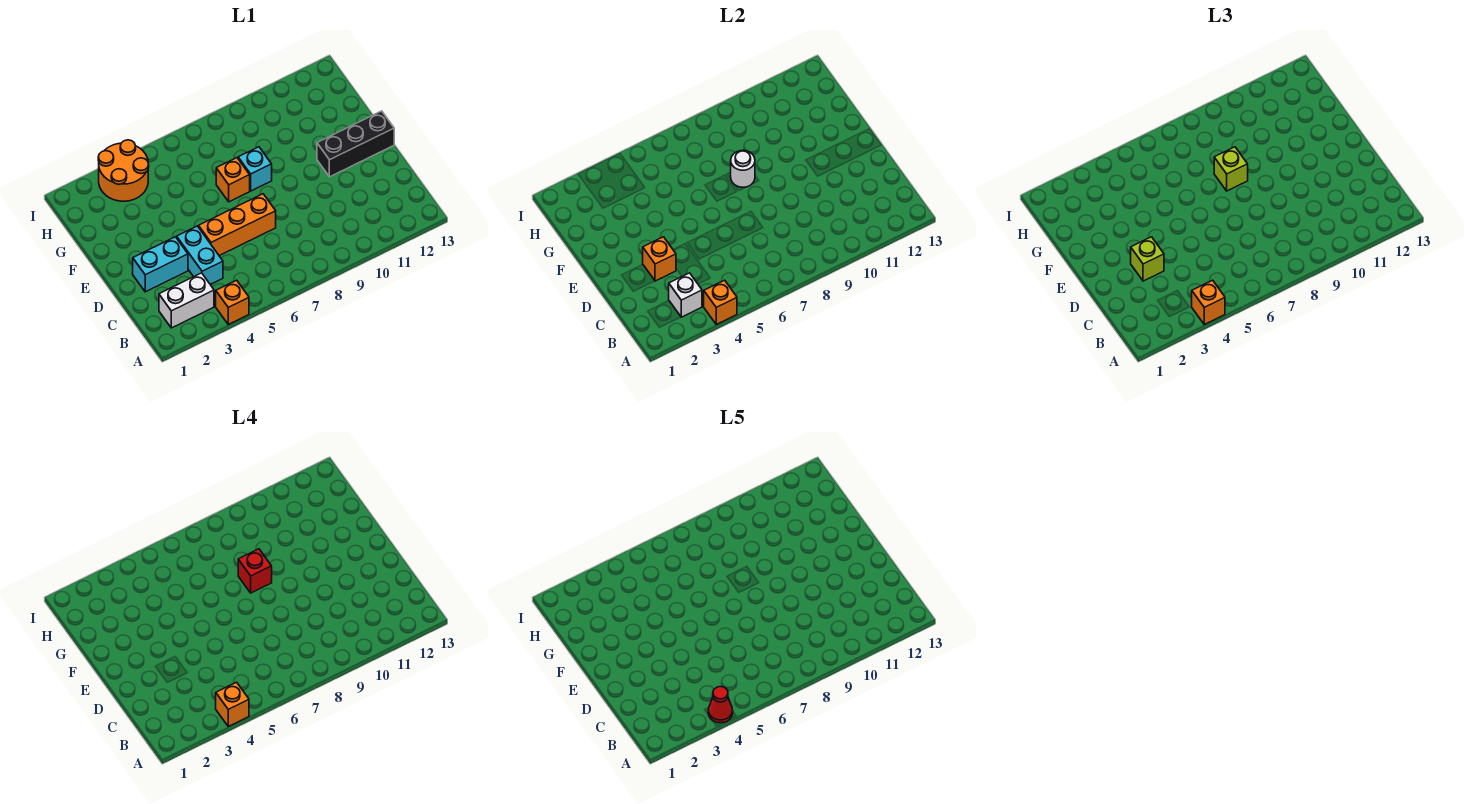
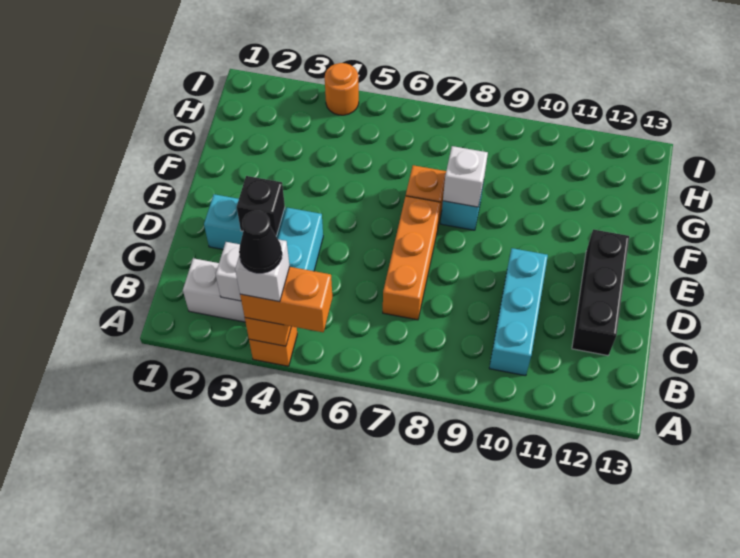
orange brick A4 level 3 -> orange brick A4:A5 level 3
orange brick A4 level 4 -> white brick A4 level 4
red cone A4 level 5 -> black cone A4 level 5
none -> cyan brick B10:D10 level 1
orange brick D3 level 2 -> black brick D3 level 2
lime brick D3 level 3 -> none
orange brick D5:D7 level 1 -> orange brick C7:E7 level 1
black brick E11:E13 level 1 -> black brick C12:E12 level 1
white round brick F8 level 2 -> white brick F8 level 2
lime brick F8 level 3 -> none
red brick F8 level 4 -> none
orange round brick H3:I4 level 1 -> orange round brick I4 level 1

